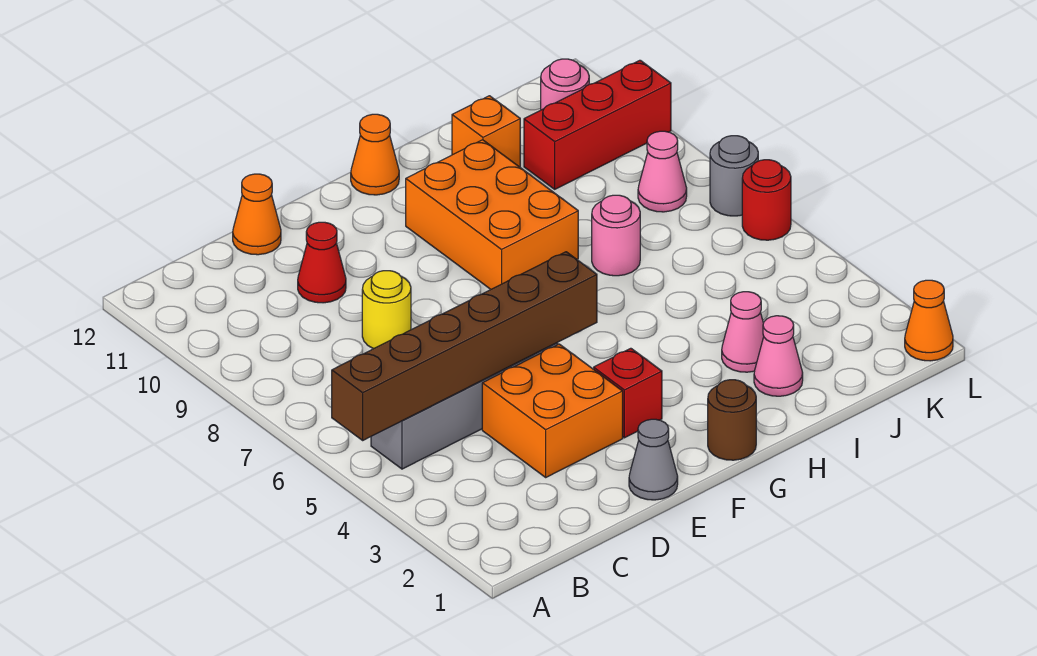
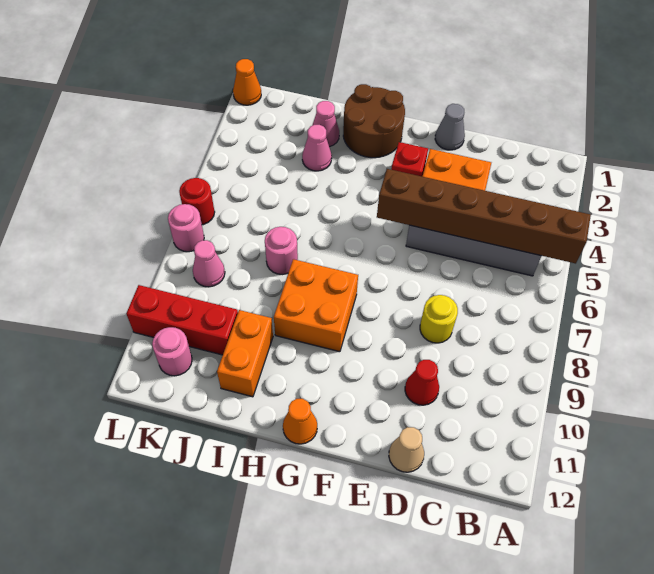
orange cone D12 level 1 -> tan cone D12 level 1
brown round brick G1 level 1 -> brown round brick G1:H2 level 1
orange brick G8:H10 level 1 -> orange brick G8:H9 level 1
orange brick I11 level 1 -> orange brick I10:I11 level 1
grey round brick L7 level 1 -> pink round brick L7 level 1

